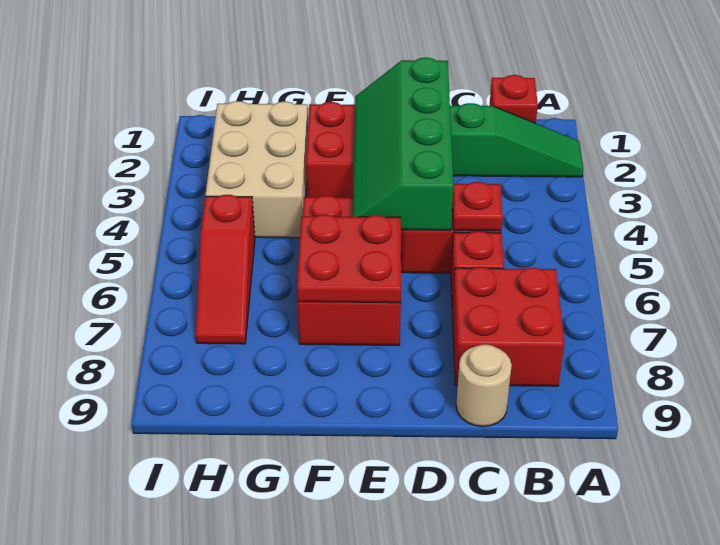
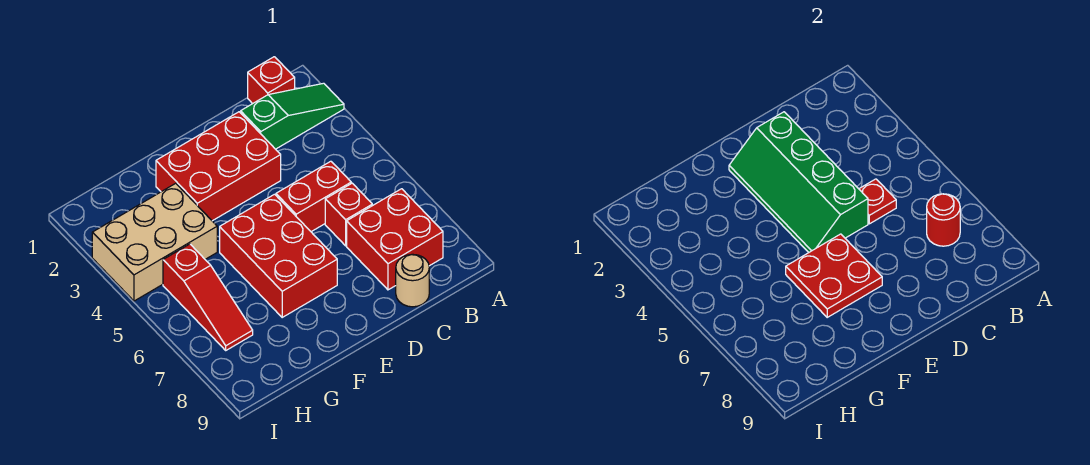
none -> red round brick B7 level 2
tan brick G2:H4 level 1 -> tan brick G3:I4 level 1

